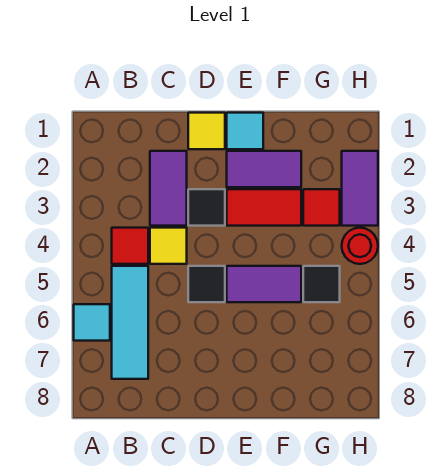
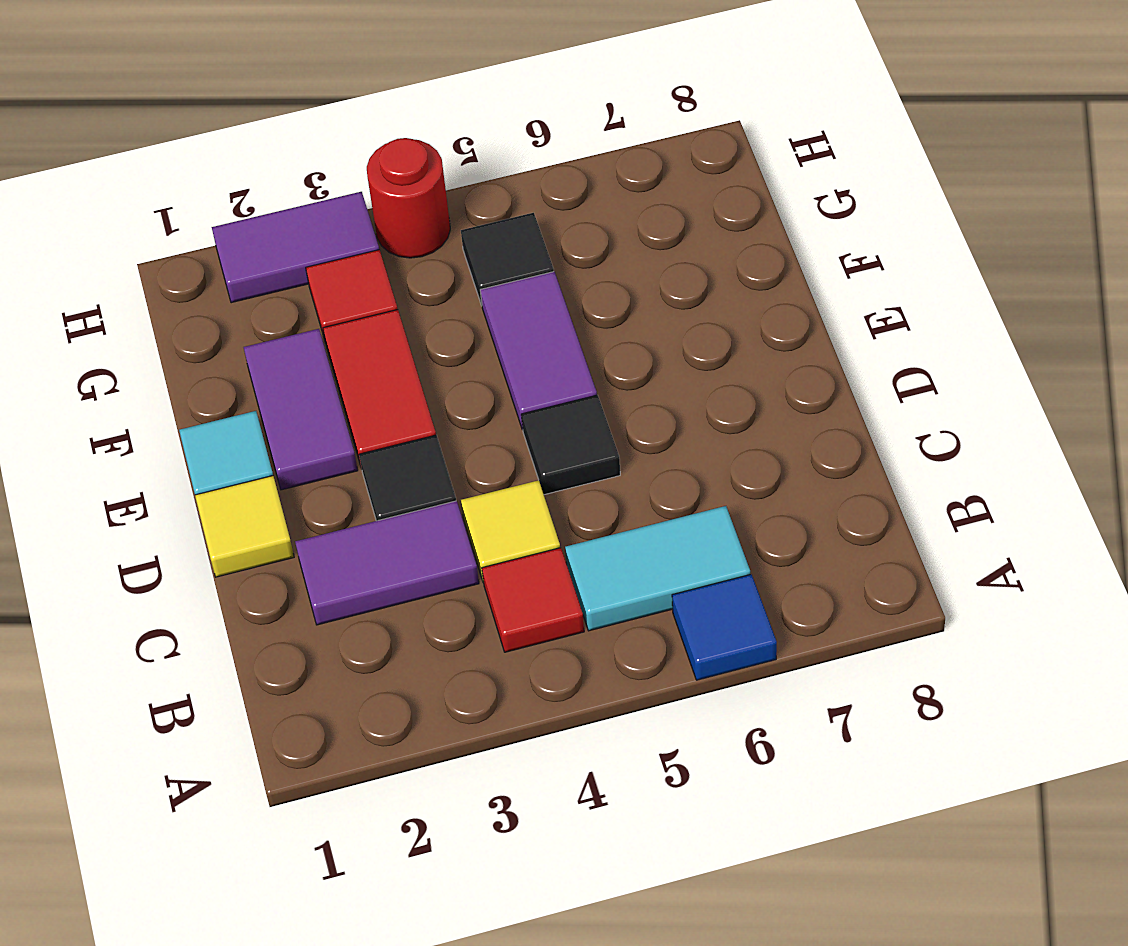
cyan tile A6 level 1 -> blue tile A6 level 1
cyan tile B5:B7 level 1 -> cyan tile B5:B6 level 1

